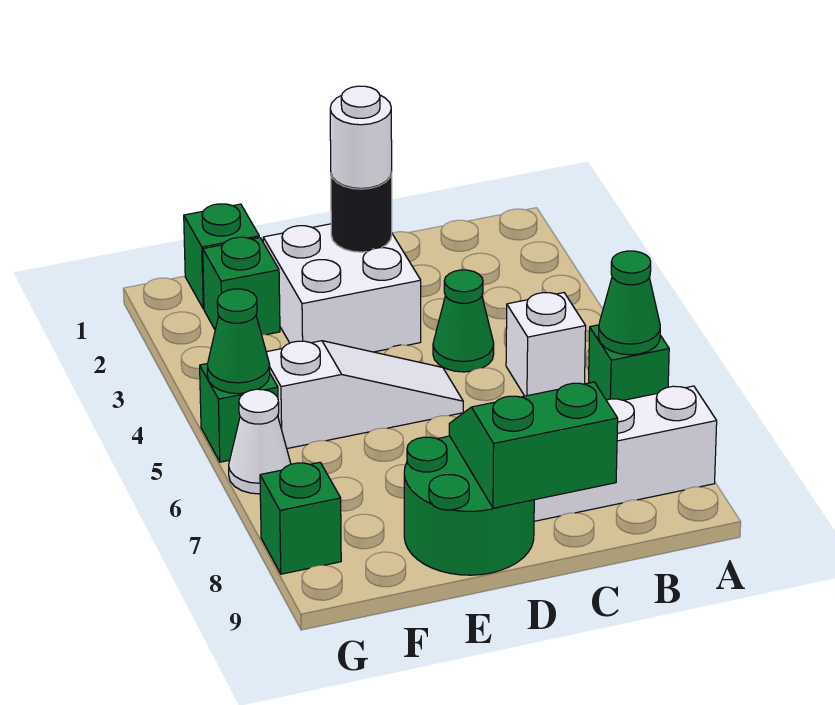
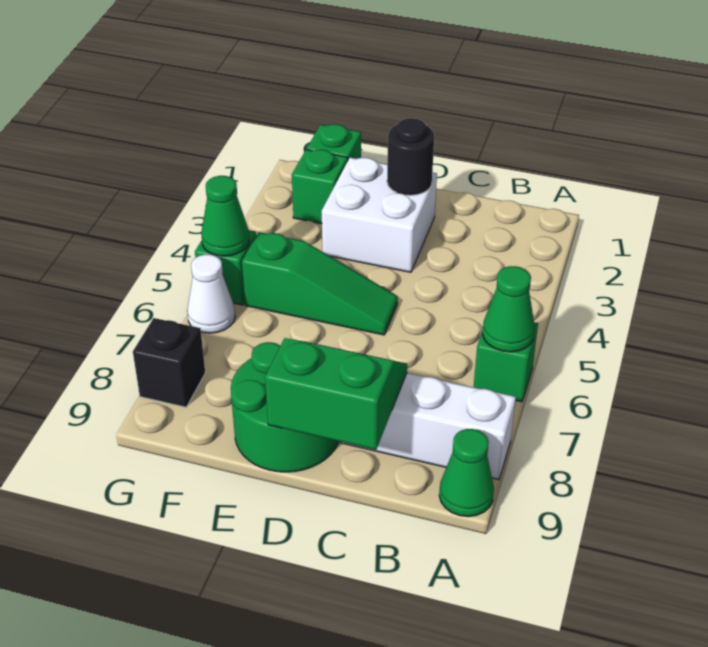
white brick B5 level 1 -> none
green cone C4 level 1 -> green cone A9 level 1
white round brick D2 level 3 -> none
white slope D5:F5 level 1 top F -> green slope D5:F5 level 1 top F
green brick G8 level 1 -> black brick G8 level 1

